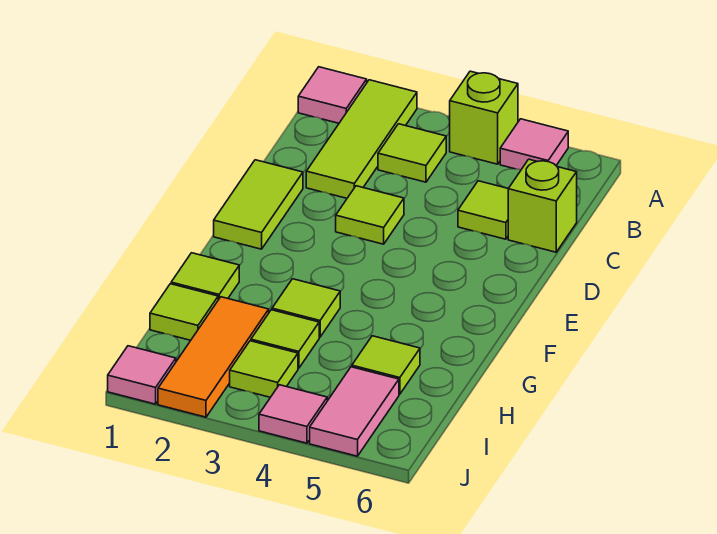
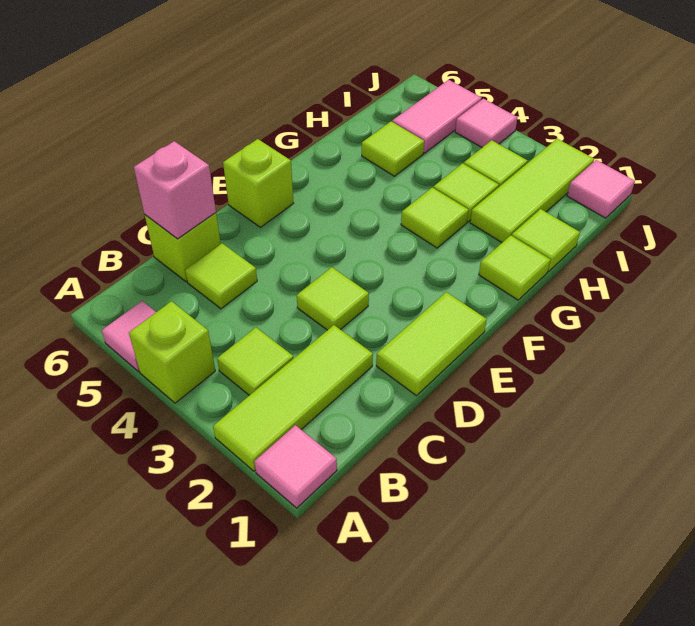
none -> pink brick C6 level 2
none -> lime brick E6 level 1
orange tile H2:J2 level 1 -> lime tile H2:J2 level 1

